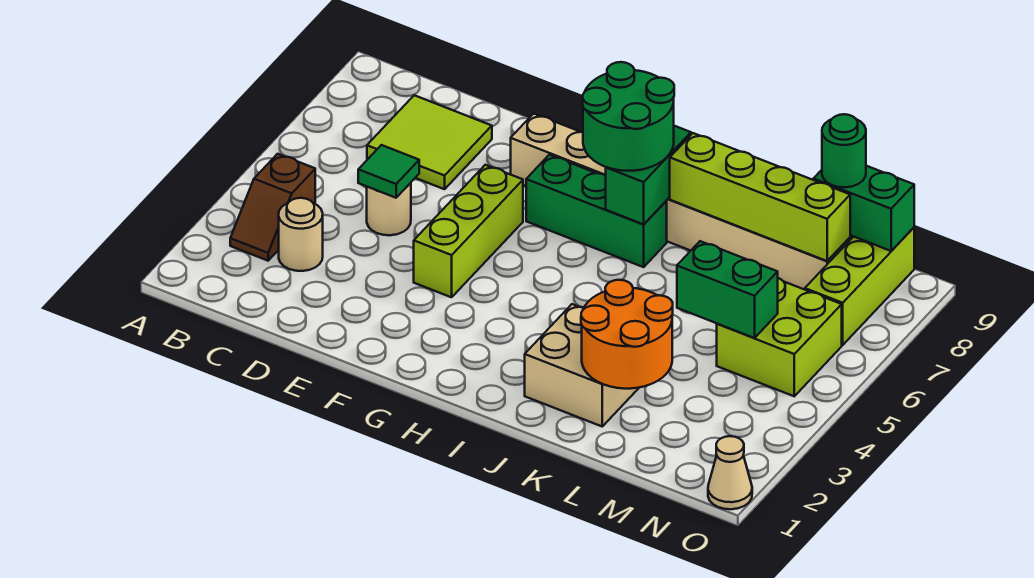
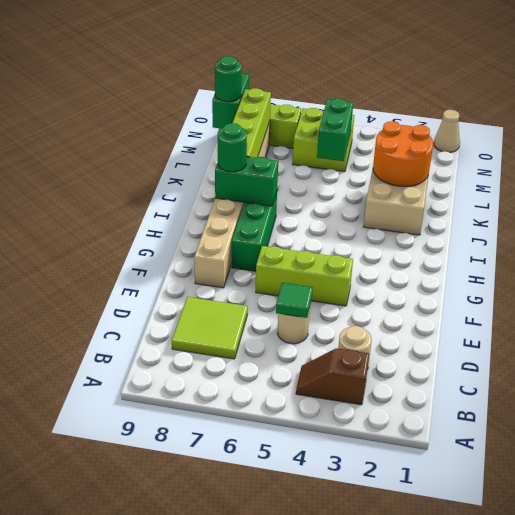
brown slope B3:B4 level 1 top 4 -> brown slope B3:B4 level 1 top 3
green round brick H7:I8 level 3 -> green round brick I8 level 3

